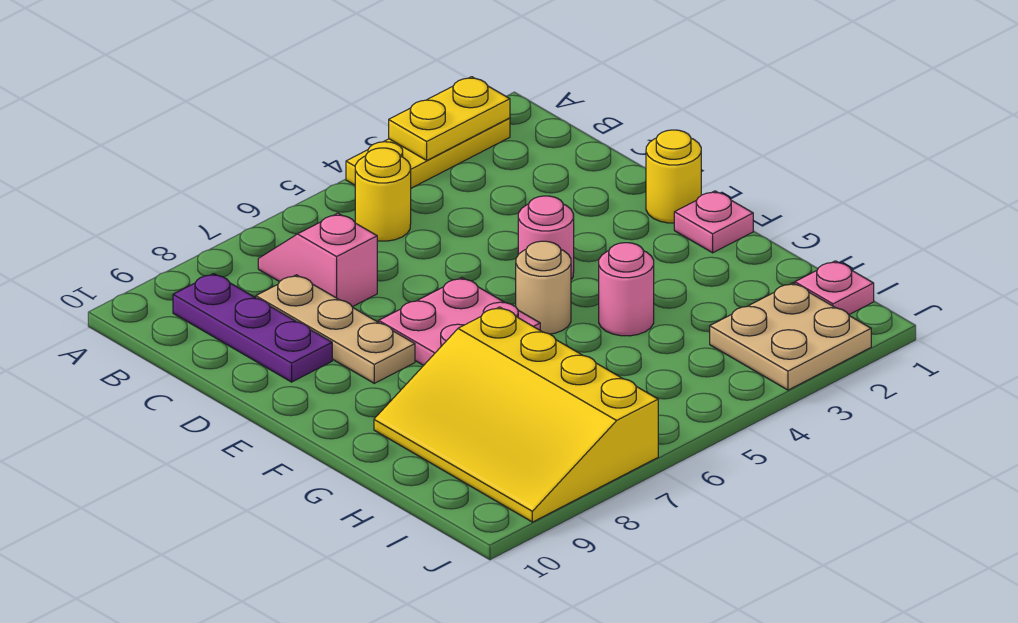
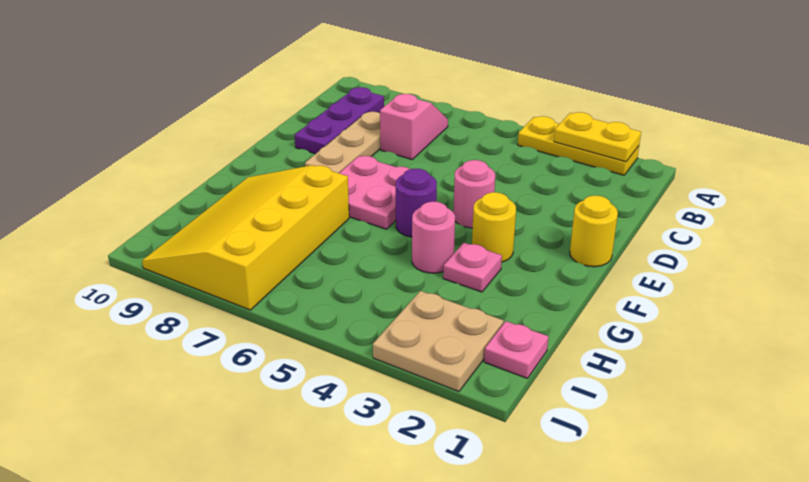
yellow round brick B5 level 1 -> yellow round brick F3 level 1
pink plate F1 level 1 -> pink plate G3 level 1
tan round brick F5 level 1 -> purple round brick F5 level 1

